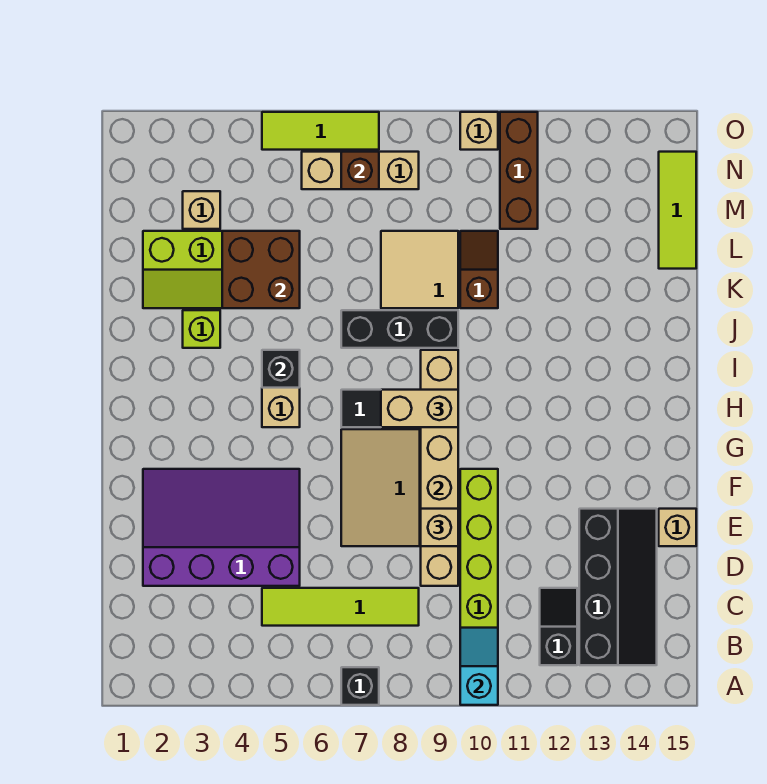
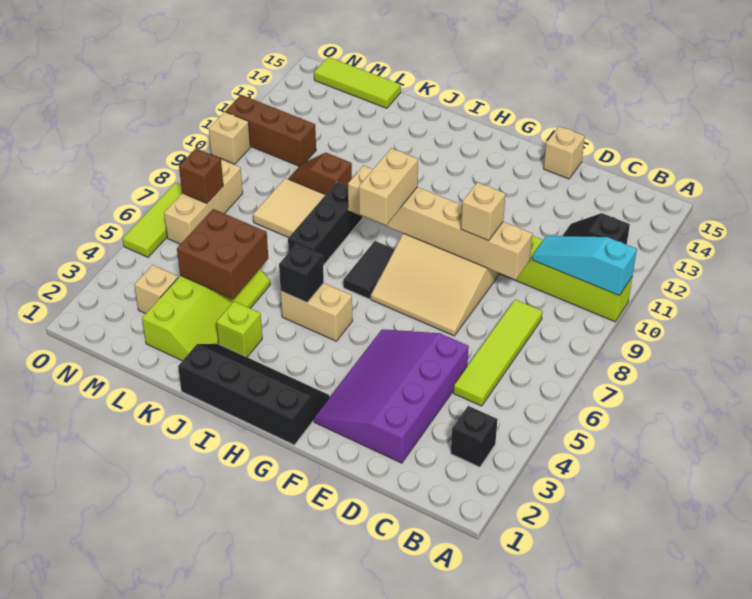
black brick A7 level 1 -> black brick B3 level 1
cyan slope A10:B10 level 2 top A -> cyan slope A10:C10 level 2 top A
black slope B13:E14 level 1 top 13 -> black slope G1:J2 level 1 top 1

